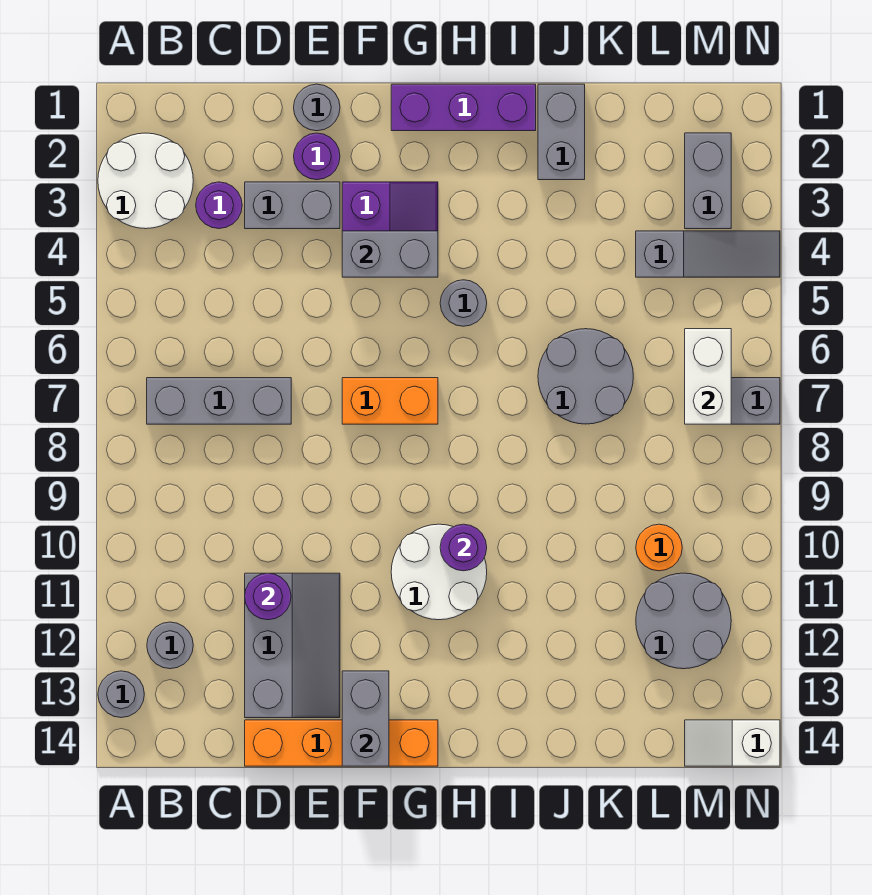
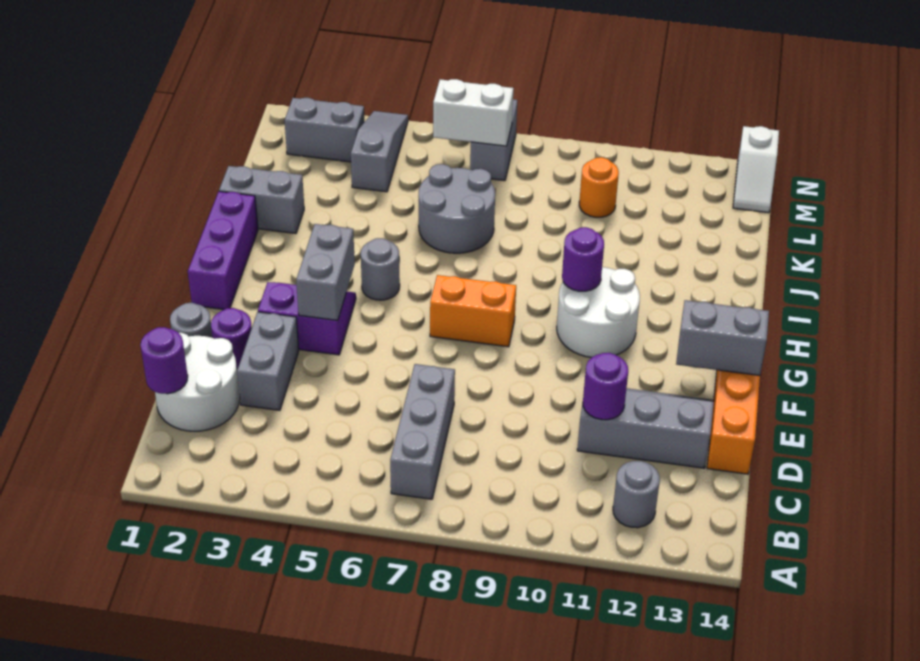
white round brick A2:B3 level 1 -> white round brick C1:D2 level 1
grey round brick A13 level 1 -> none
purple round brick C3 level 1 -> purple round brick C1 level 2
orange brick F7:G7 level 1 -> orange brick G7:G8 level 1
grey round brick L11:M12 level 1 -> none

